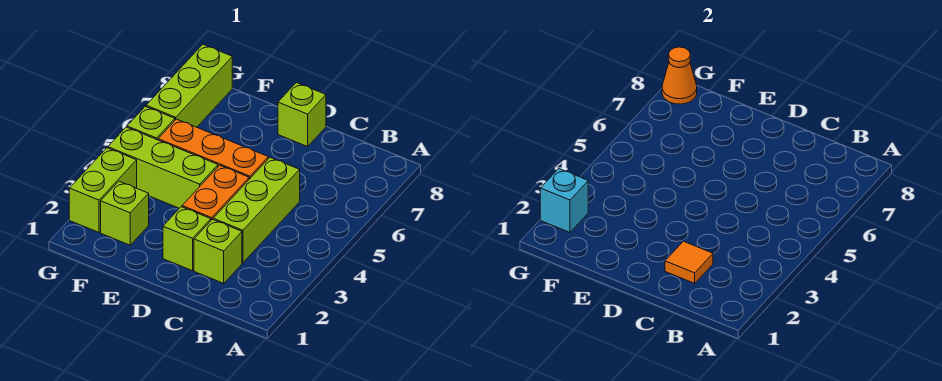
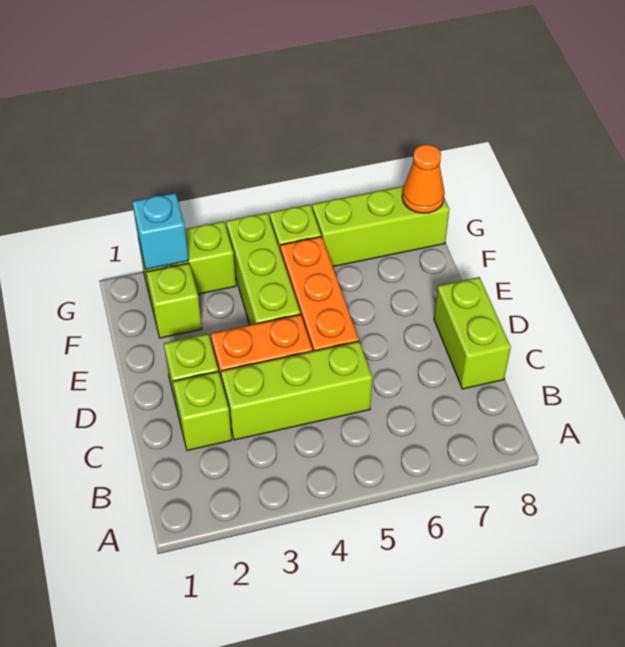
orange tile C2 level 2 -> none
lime brick D8 level 1 -> lime brick C8:D8 level 1

